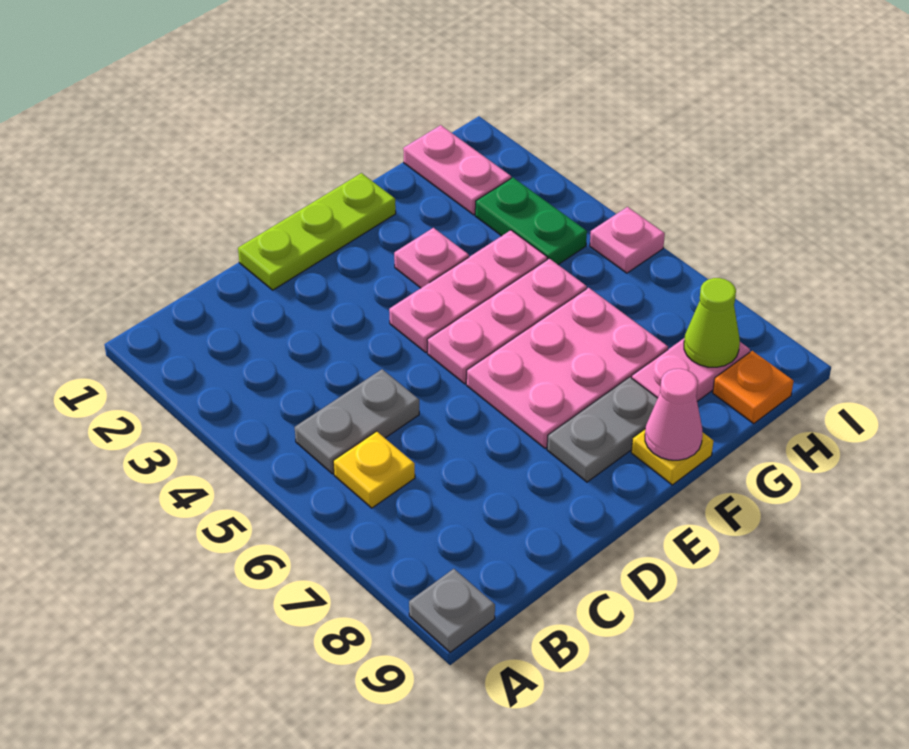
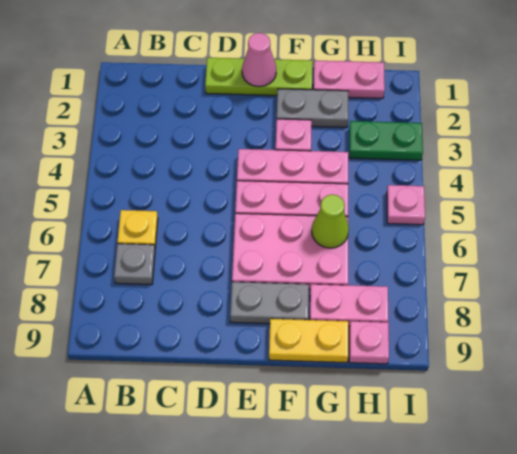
grey plate A9 level 1 -> grey plate B7 level 1
grey plate B5:C5 level 1 -> grey plate F2:G2 level 1
yellow plate F9 level 1 -> yellow plate F9:G9 level 1
pink cone F9 level 2 -> pink cone E1 level 2
pink plate H1:H2 level 1 -> pink plate G1:H1 level 1
green plate H3:H4 level 1 -> green plate H3:I3 level 1
lime cone H8 level 2 -> lime cone G6 level 2
orange plate H9 level 1 -> pink plate H9 level 1

